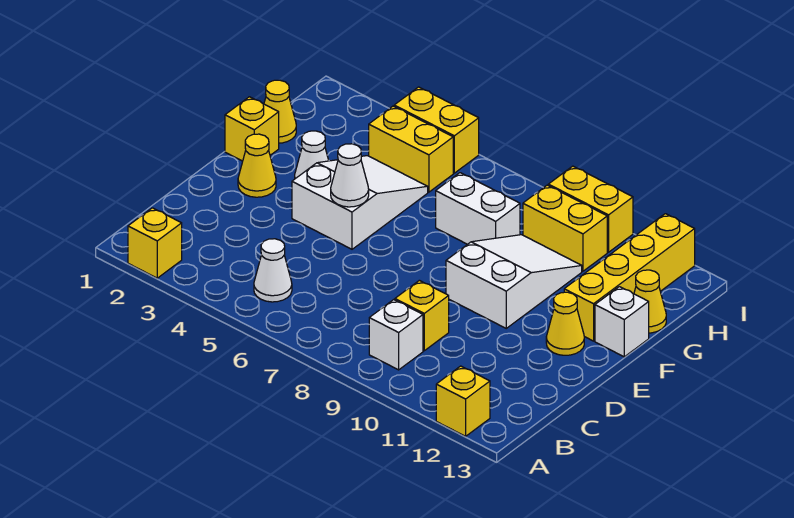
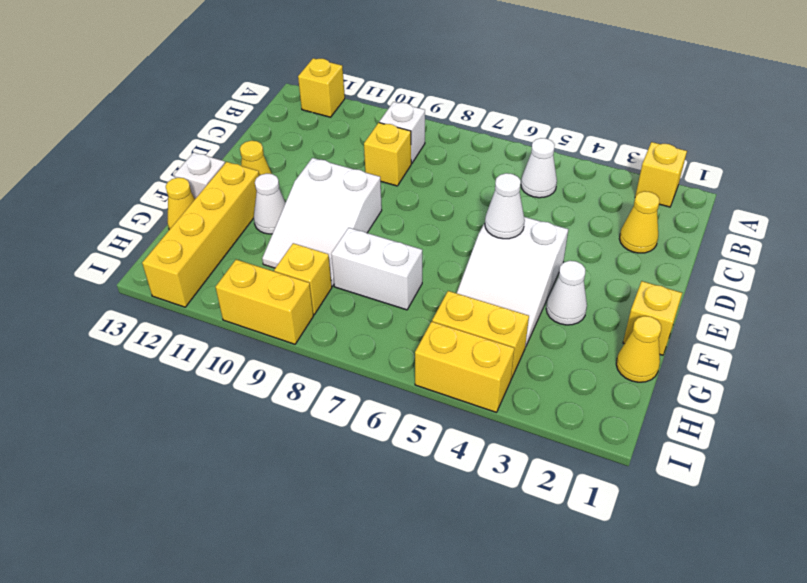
yellow cone E2 level 1 -> yellow cone C2 level 1
none -> white cone F11 level 1
yellow brick H9:H10 level 1 -> yellow brick H9 level 1

